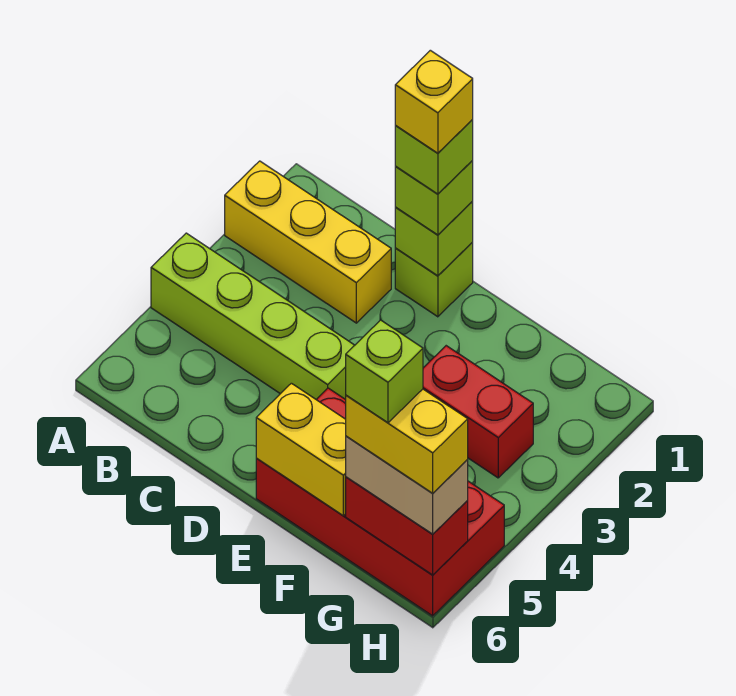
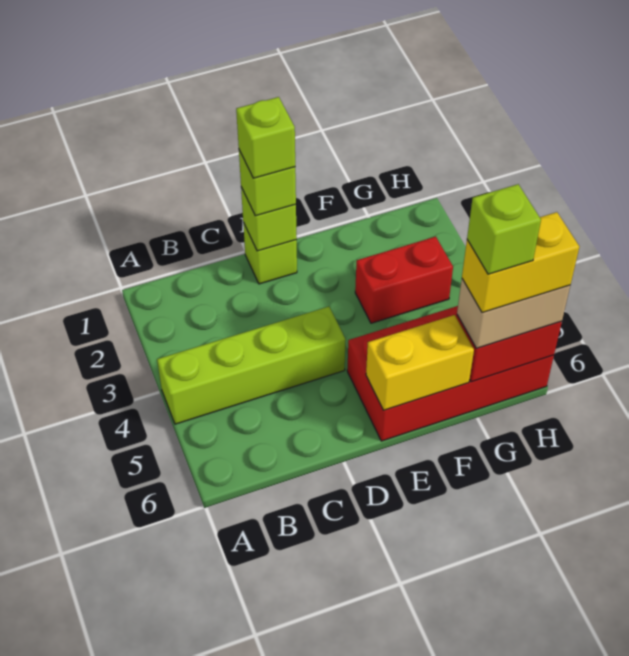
yellow brick A2:C2 level 1 -> none
yellow brick D1 level 5 -> none

